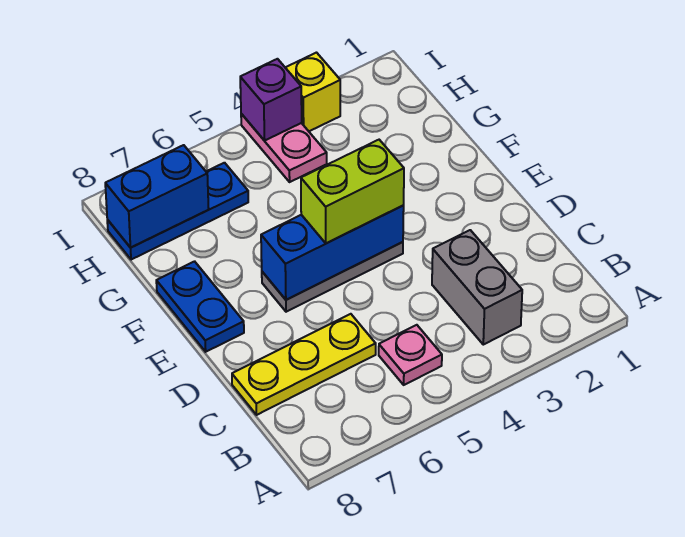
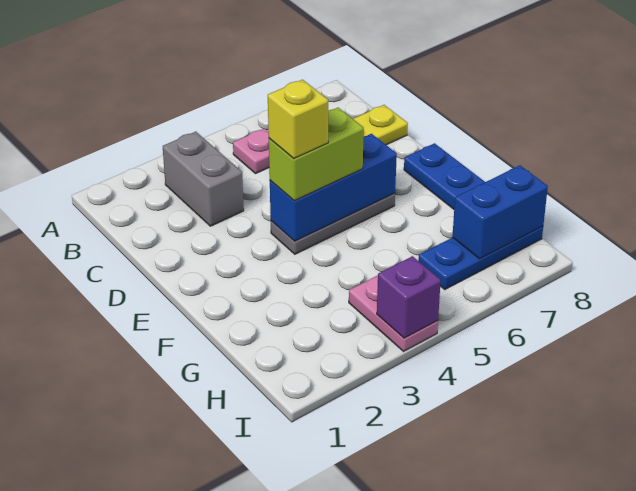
yellow brick I3 level 1 -> yellow brick E4 level 4

